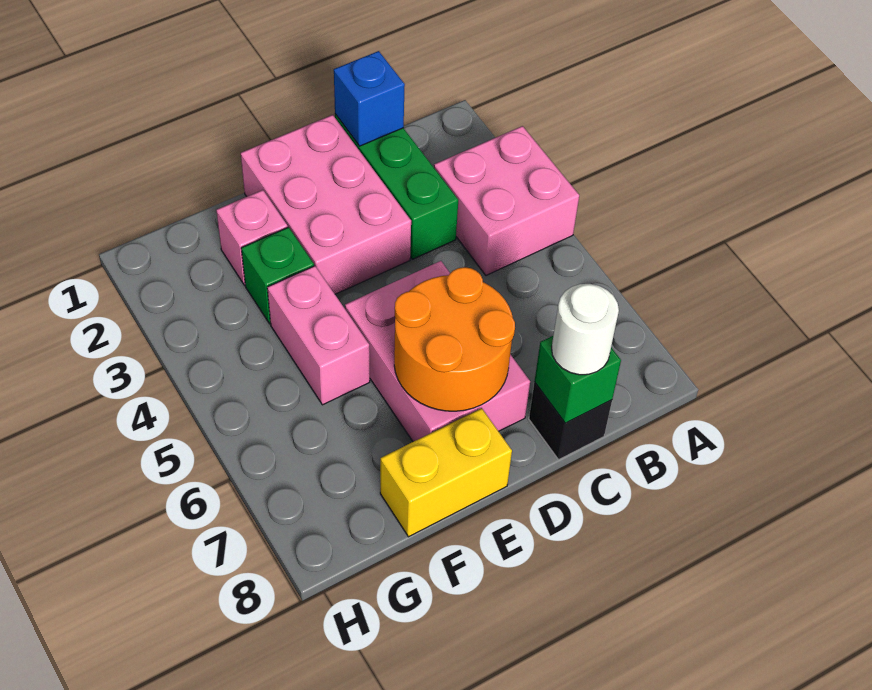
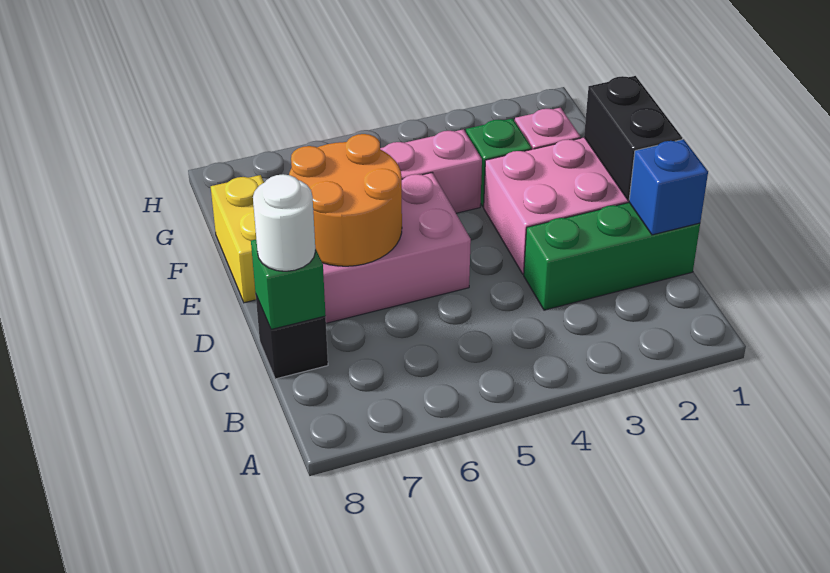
pink brick A3:B4 level 1 -> none
none -> black brick D1:E1 level 2

